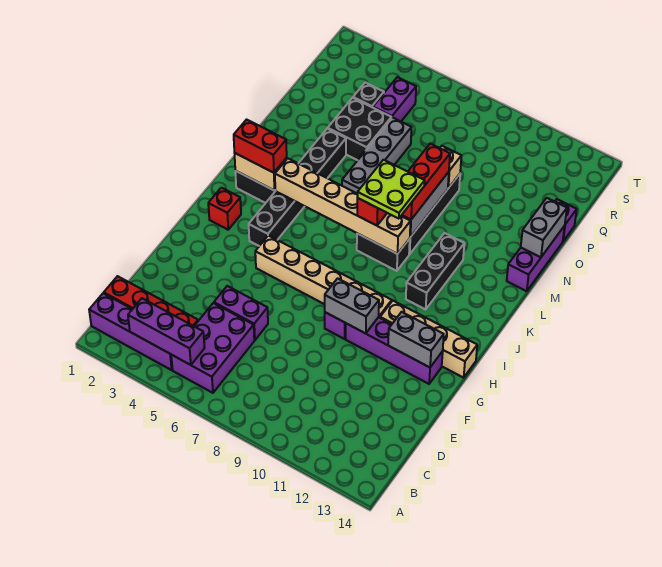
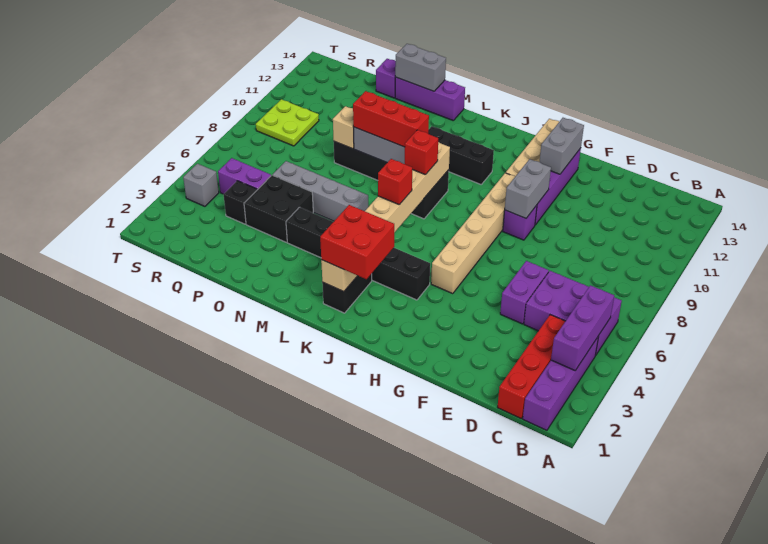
red brick I2 level 1 -> red brick K6 level 3
red brick K2:K3 level 3 -> red brick J2:K3 level 3
lime plate K8:L9 level 4 -> lime plate R9:S10 level 1
none -> grey brick S4 level 1

